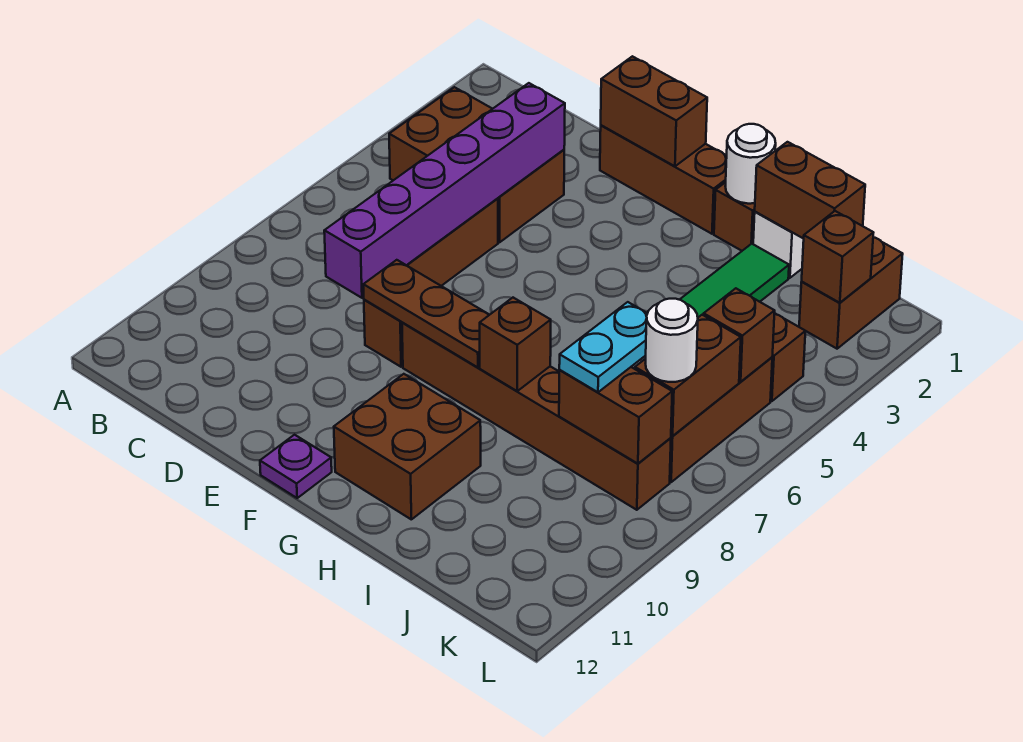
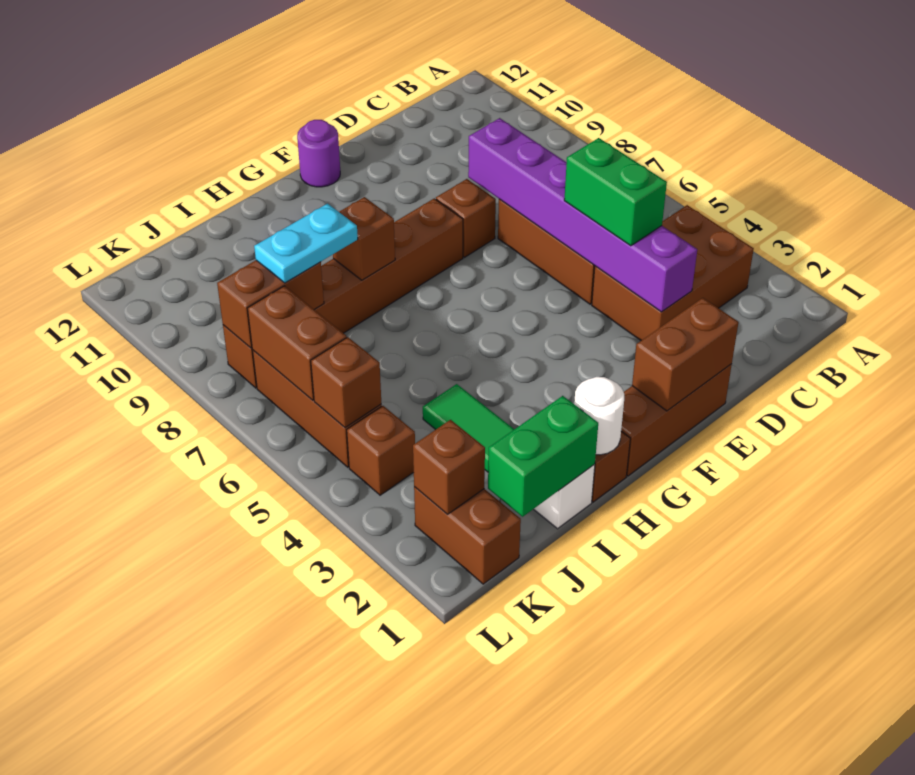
none -> green brick D4:D5 level 3
brown plate E8:G8 level 2 -> none
purple plate F12 level 1 -> purple round brick F12 level 1
brown brick G10:H11 level 1 -> none
brown brick I1:J1 level 2 -> green brick I1:J1 level 2
cyan plate J7:J8 level 3 -> cyan plate I8:J8 level 3
white round brick K7 level 3 -> none

